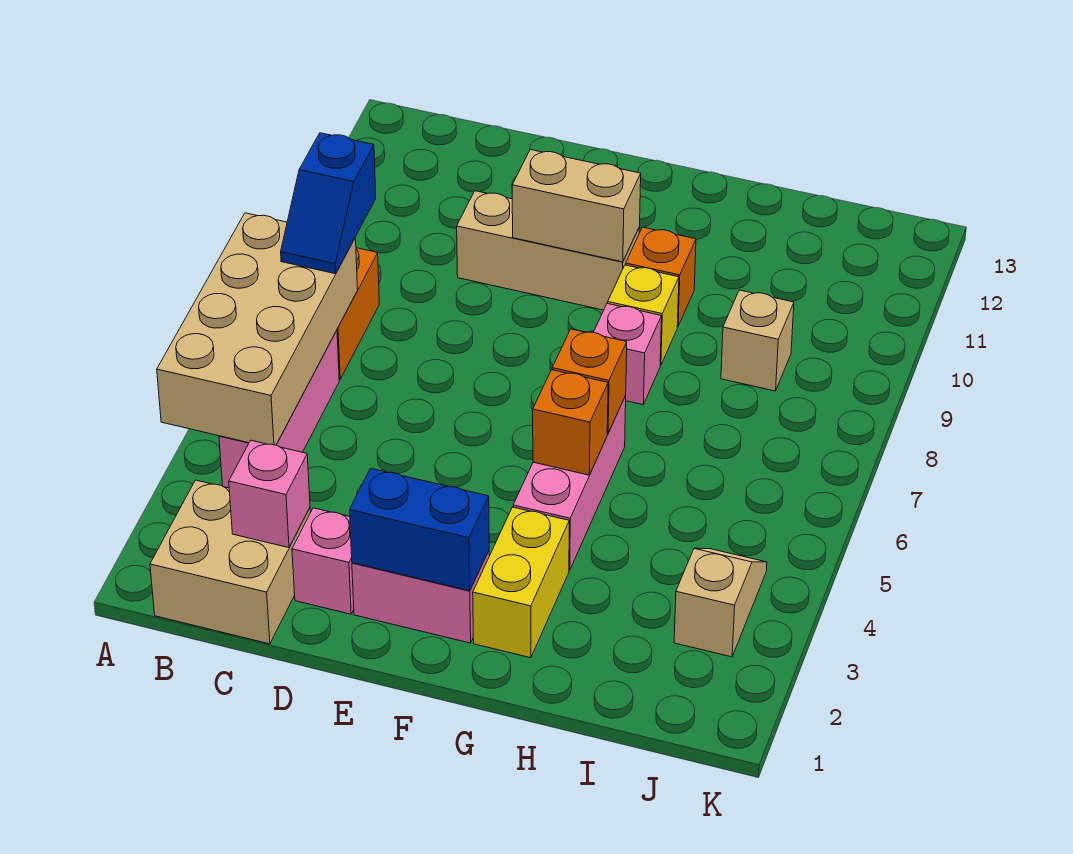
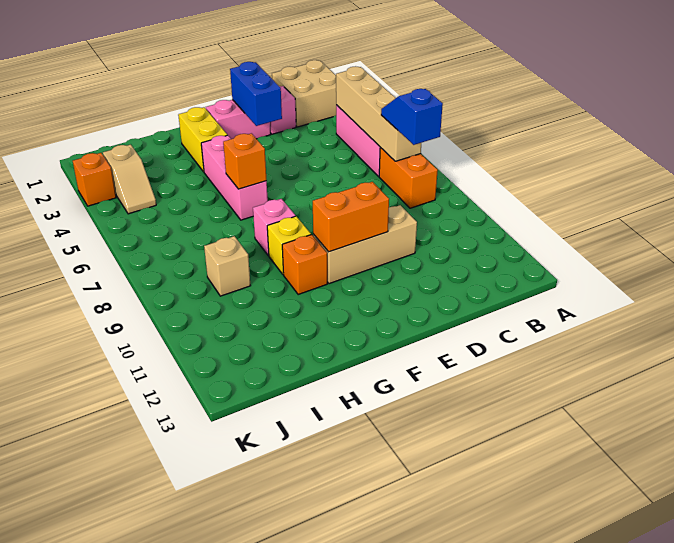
tan brick A4:B7 level 2 -> tan brick B4:B7 level 2
pink brick C2 level 2 -> none
blue brick E2:F2 level 2 -> blue brick E2:E3 level 2
tan brick E10:F10 level 2 -> orange brick E10:F10 level 2
orange brick G5 level 2 -> orange brick K3 level 1

